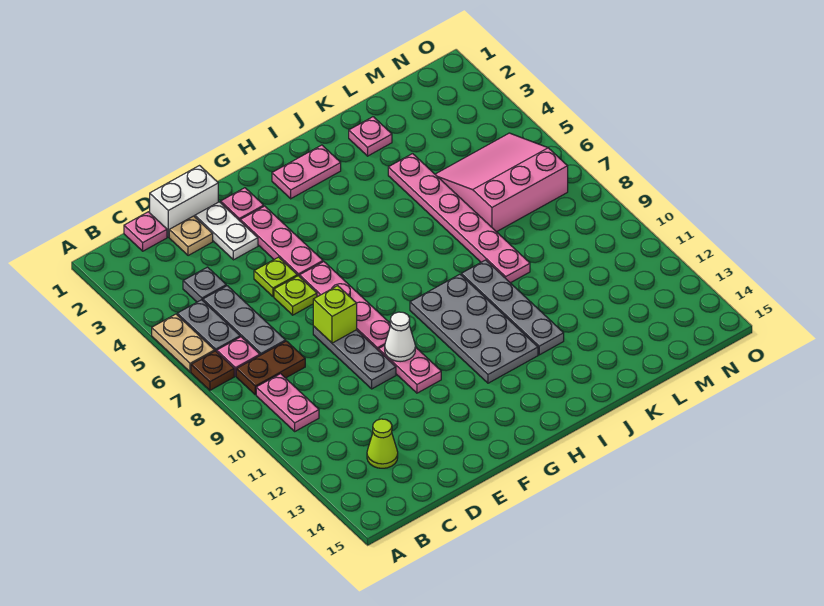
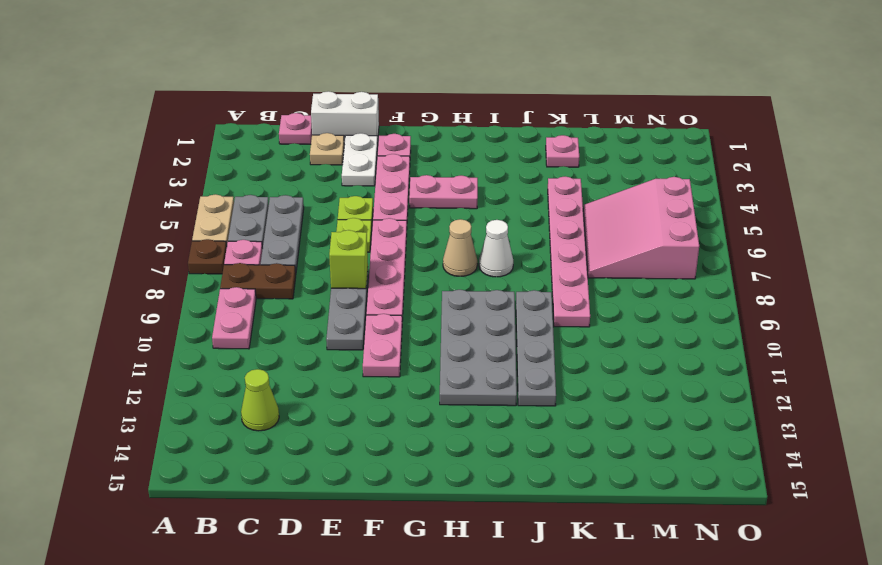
grey plate C4 level 1 -> none
white cone F10 level 2 -> white cone I7 level 1
pink plate H2:I2 level 1 -> pink plate G4:H4 level 1
none -> tan cone H7 level 1
pink slope L5:N7 level 1 top 7 -> pink slope L5:N7 level 1 top N

